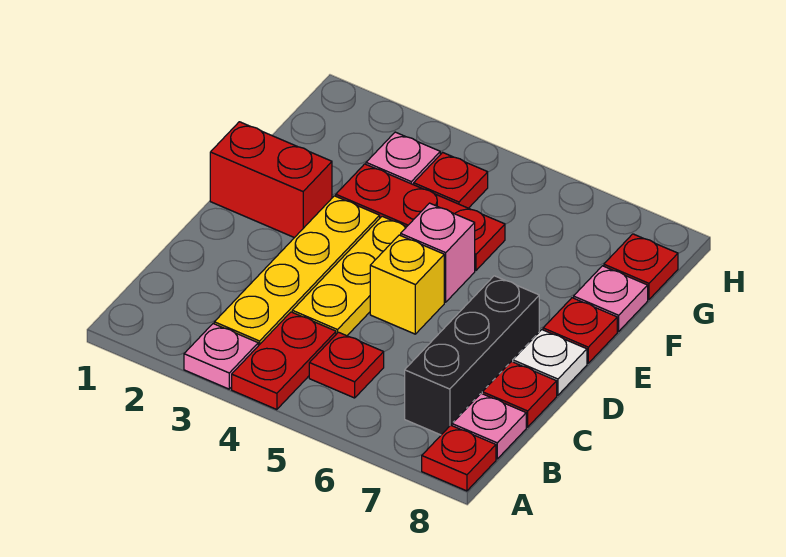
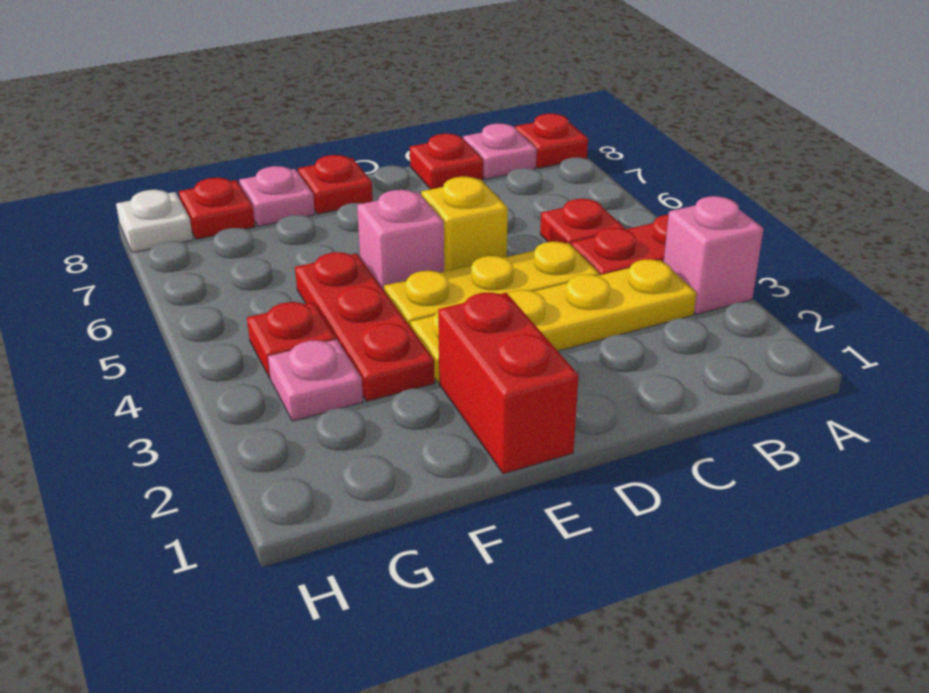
pink plate A3 level 1 -> pink brick A3 level 1
black brick B7:D7 level 1 -> none
white plate D8 level 1 -> white plate H8 level 1

